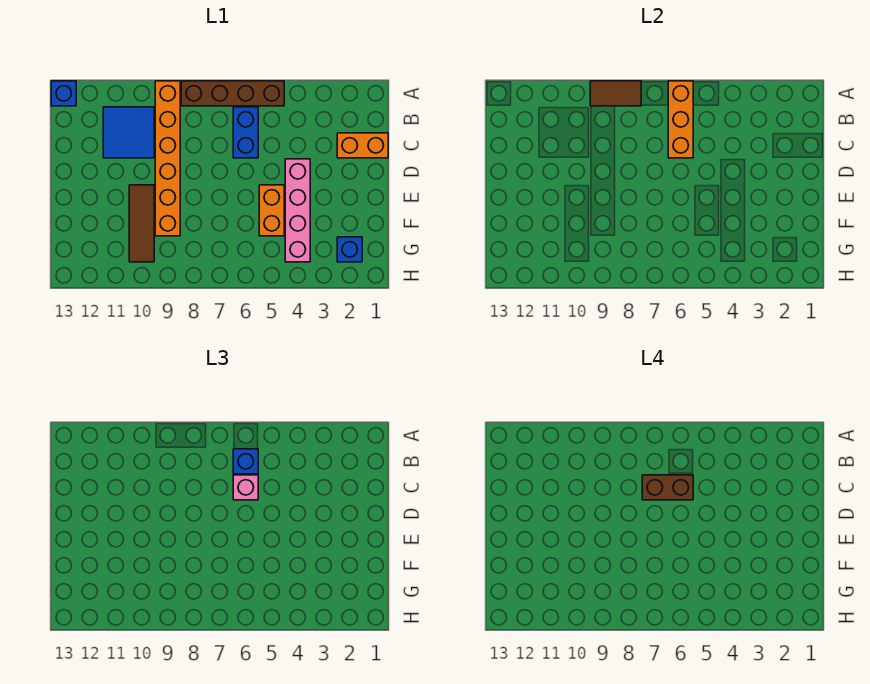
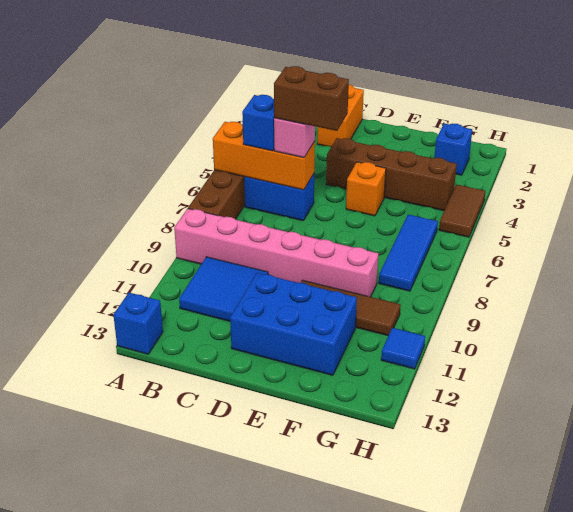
brown tile A8:A9 level 2 -> brown tile H4:H5 level 1
orange brick A9:F9 level 1 -> pink brick A9:F9 level 1
brown brick C6:C7 level 4 -> brown brick C6:D6 level 4
pink brick D4:G4 level 1 -> brown brick D4:G4 level 1
none -> blue brick D11:F12 level 1
orange brick E5:F5 level 1 -> orange brick E5 level 1
none -> blue tile G6:G8 level 1
none -> blue tile H11 level 1

